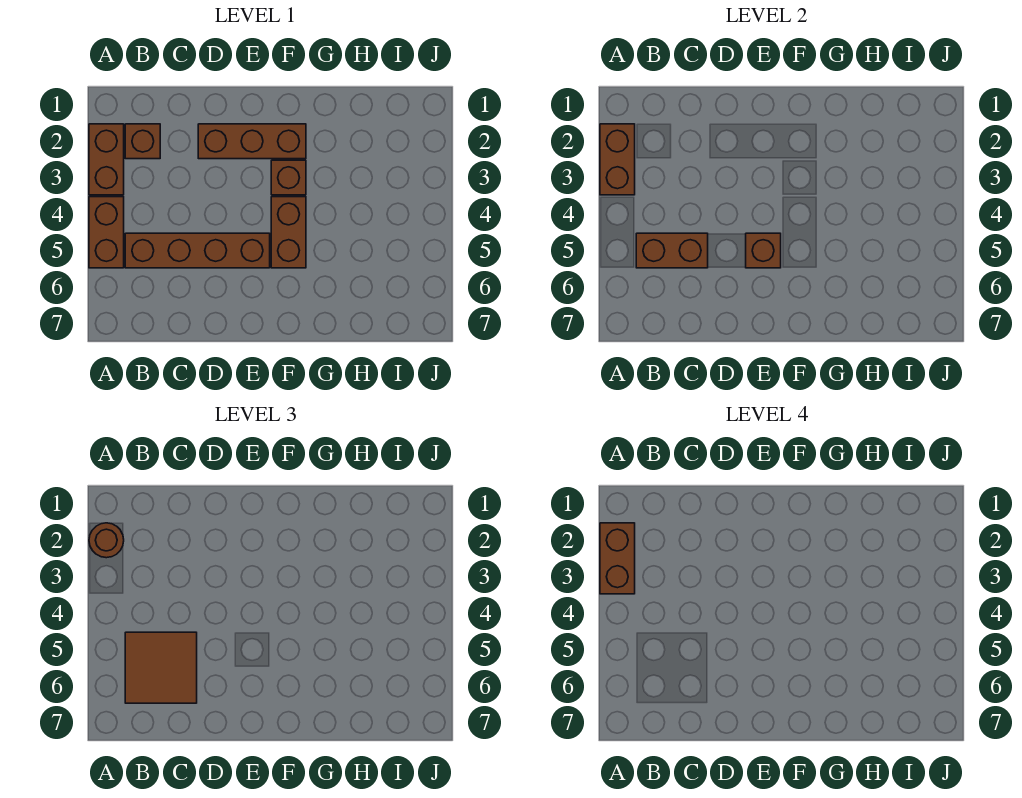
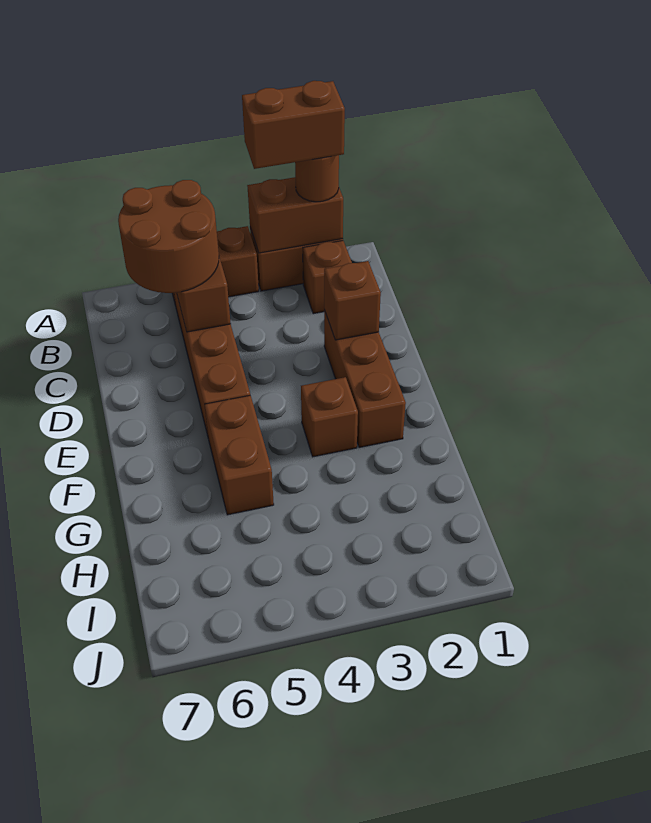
brown tile B5:C6 level 3 -> brown round brick B5:C6 level 3
brown brick E5 level 2 -> brown brick D2 level 2
brown brick F4:F5 level 1 -> brown brick F5:G5 level 1

